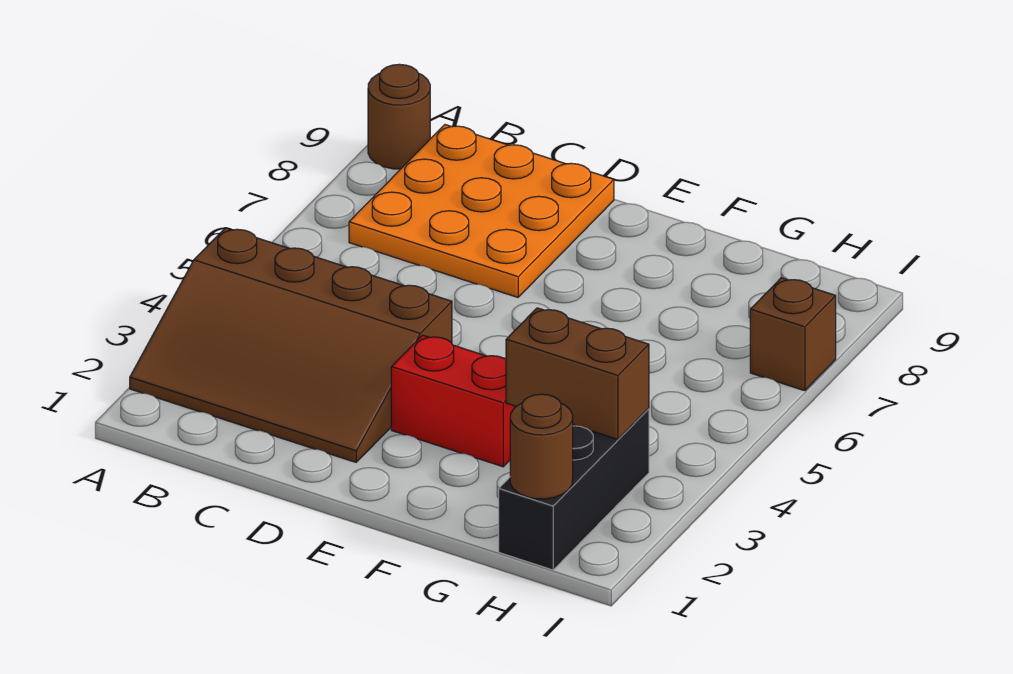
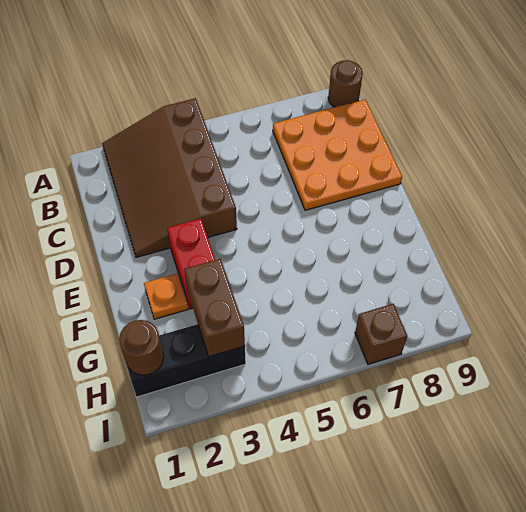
none -> orange plate F2 level 1

